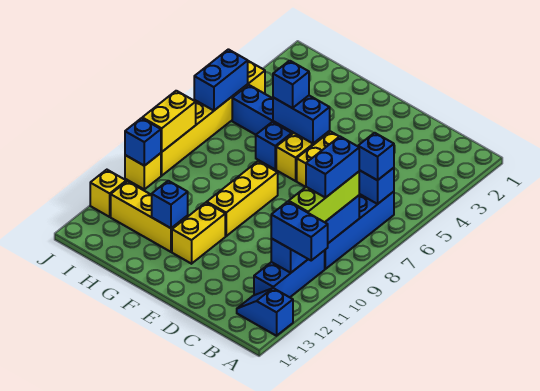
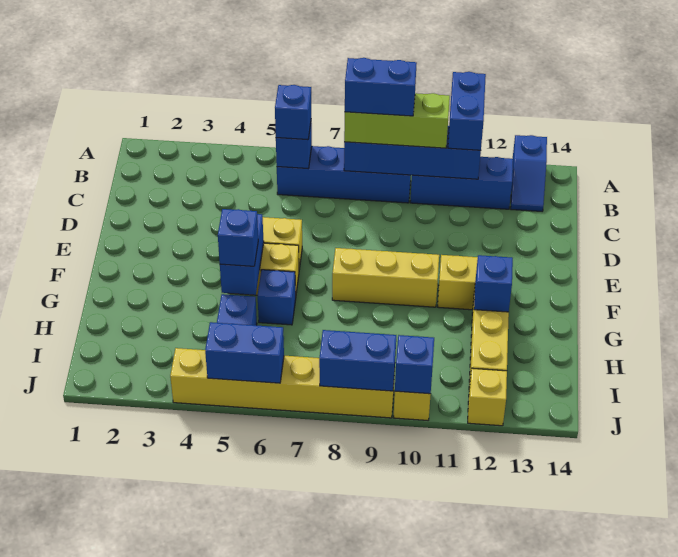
yellow brick J8:J9 level 2 -> blue brick J8:J9 level 2

